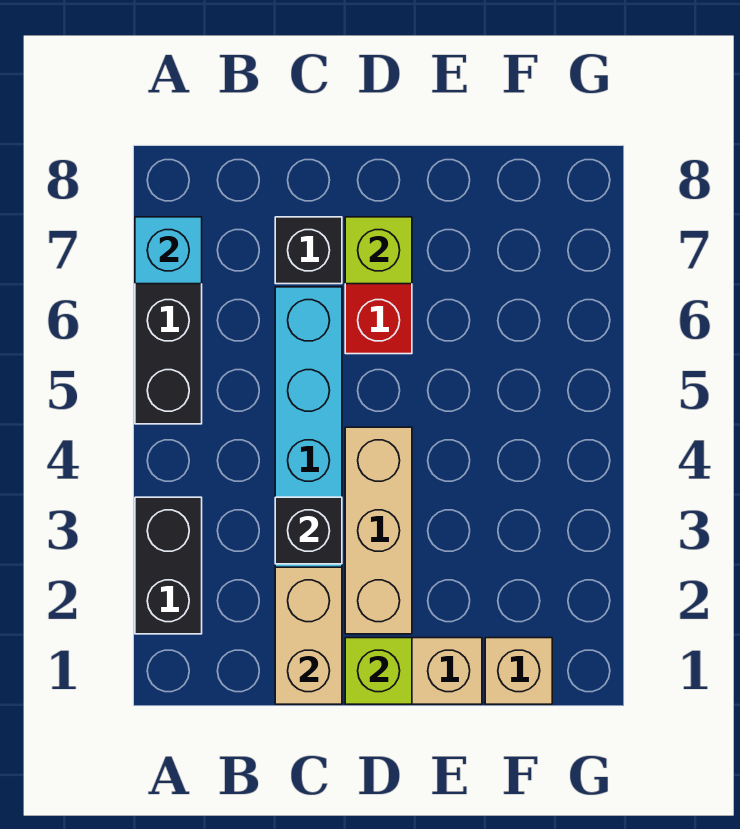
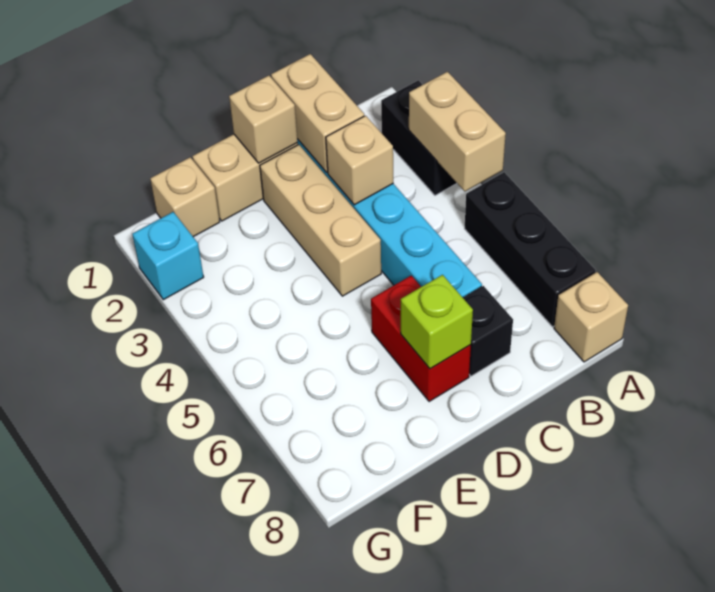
none -> tan brick A3:A4 level 2
cyan brick A7 level 2 -> cyan brick G2 level 1
none -> tan brick A8 level 1
black brick C3 level 2 -> tan brick C3 level 2
lime brick D1 level 2 -> tan brick D1 level 2

